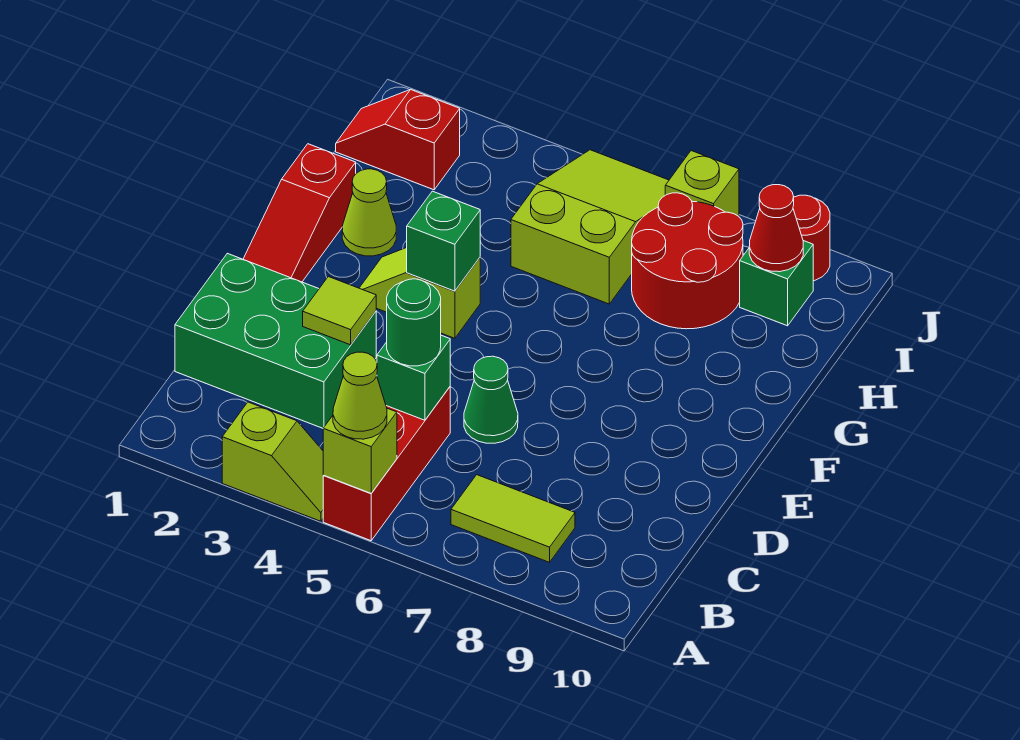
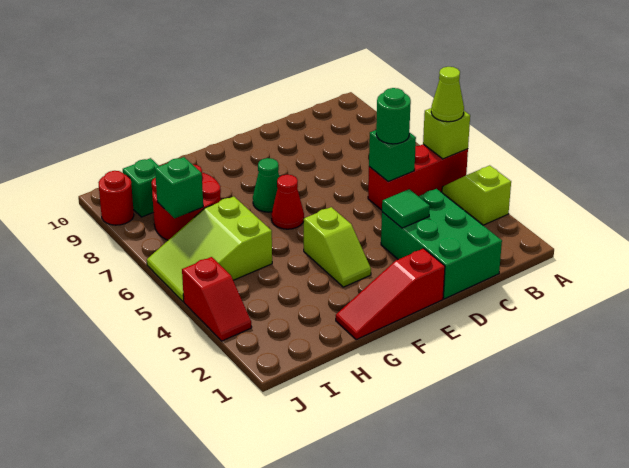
lime tile B7:B8 level 1 -> none
lime tile D3 level 2 -> green tile D3 level 2
green cone D6 level 1 -> green cone F7 level 1
red slope E1:G1 level 1 top G -> red slope E1:G1 level 1 top E
green brick F4 level 2 -> green brick I7 level 2
lime cone G2 level 1 -> none
red slope I1:I2 level 1 top 2 -> red slope J3:J4 level 1 top 4
red cone I9 level 2 -> red cone F6 level 1
lime brick J7 level 1 -> none

